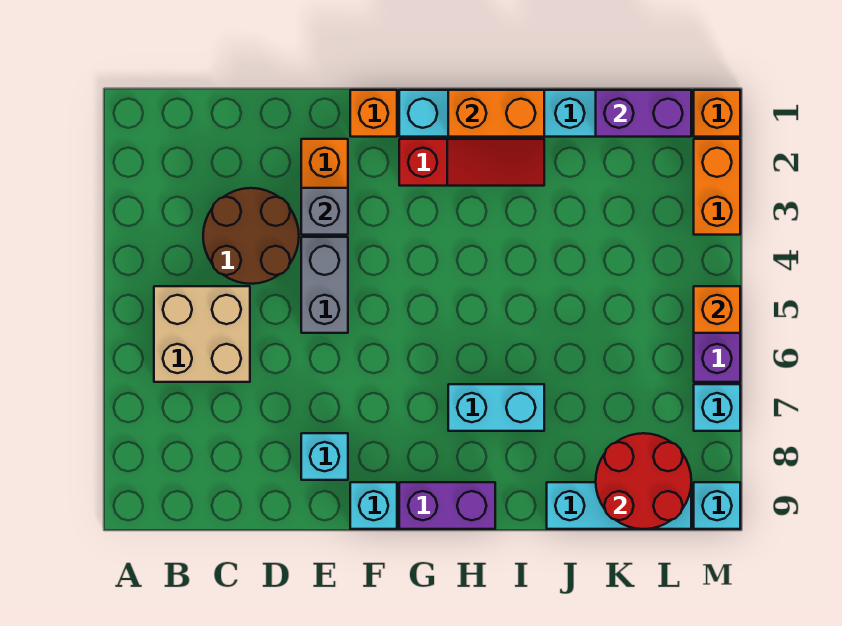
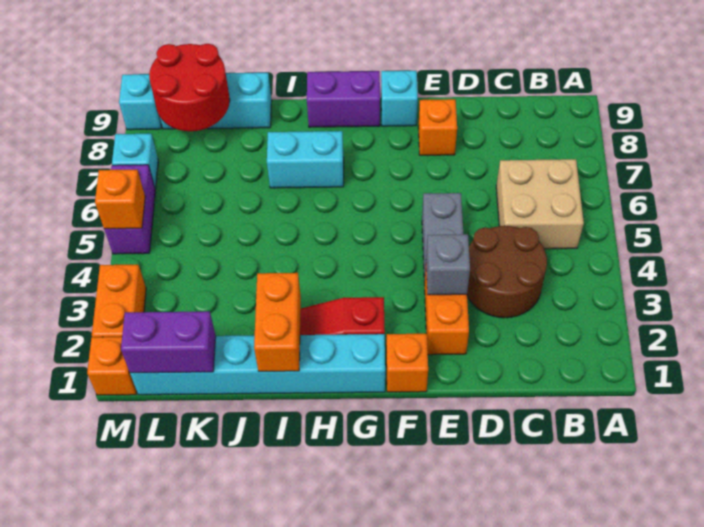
cyan brick E8 level 1 -> orange brick E8 level 1
orange brick H1:I1 level 2 -> orange brick I1:I2 level 2

